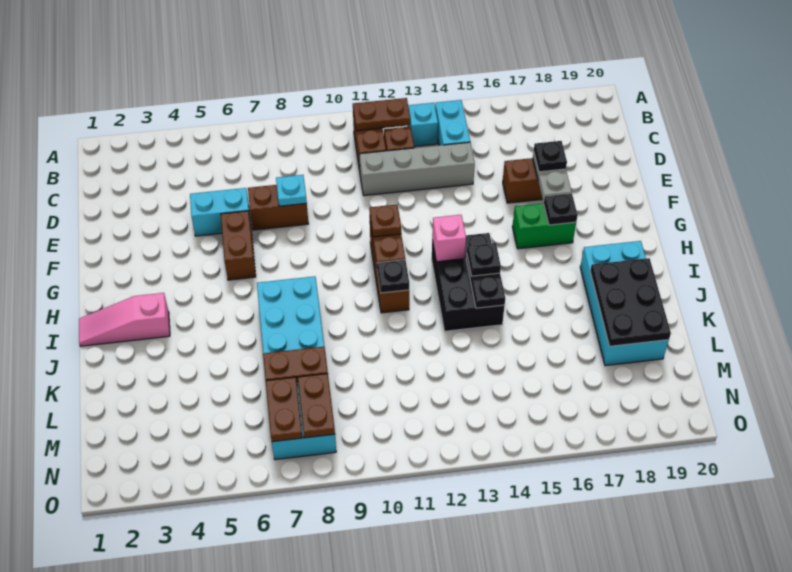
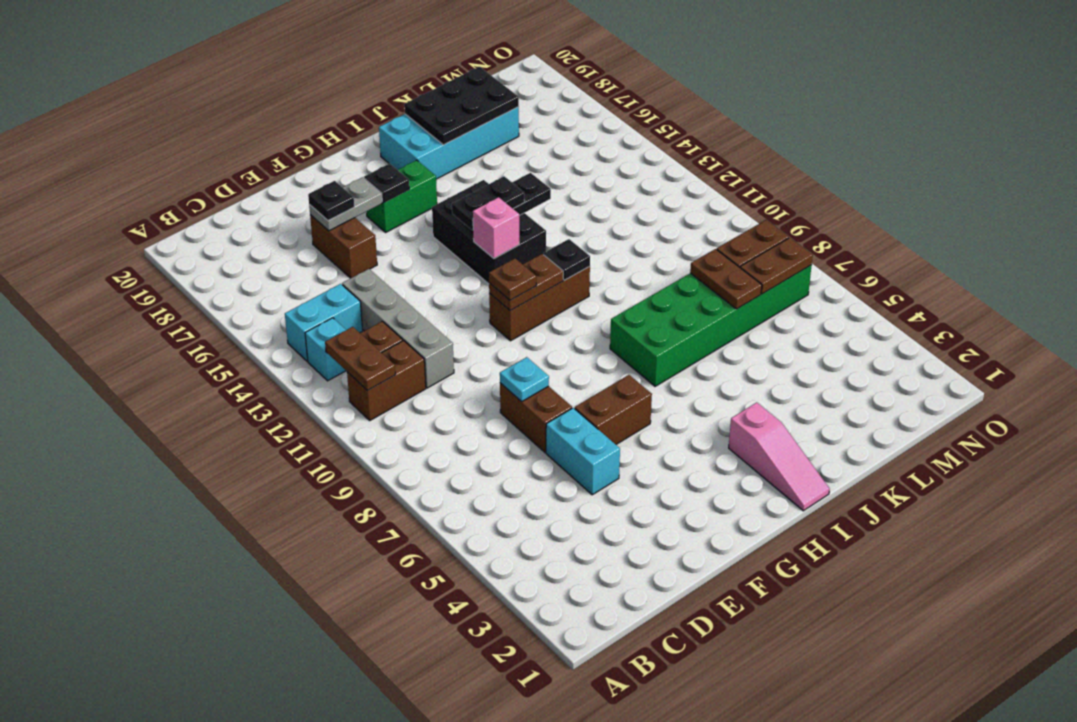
green brick G16:G17 level 1 -> green brick G17:H17 level 1
black brick H13:J14 level 1 -> black brick H13:I15 level 1
cyan brick I7:N8 level 1 -> green brick I7:N8 level 1
black plate I14 level 3 -> black plate H14:I14 level 3

